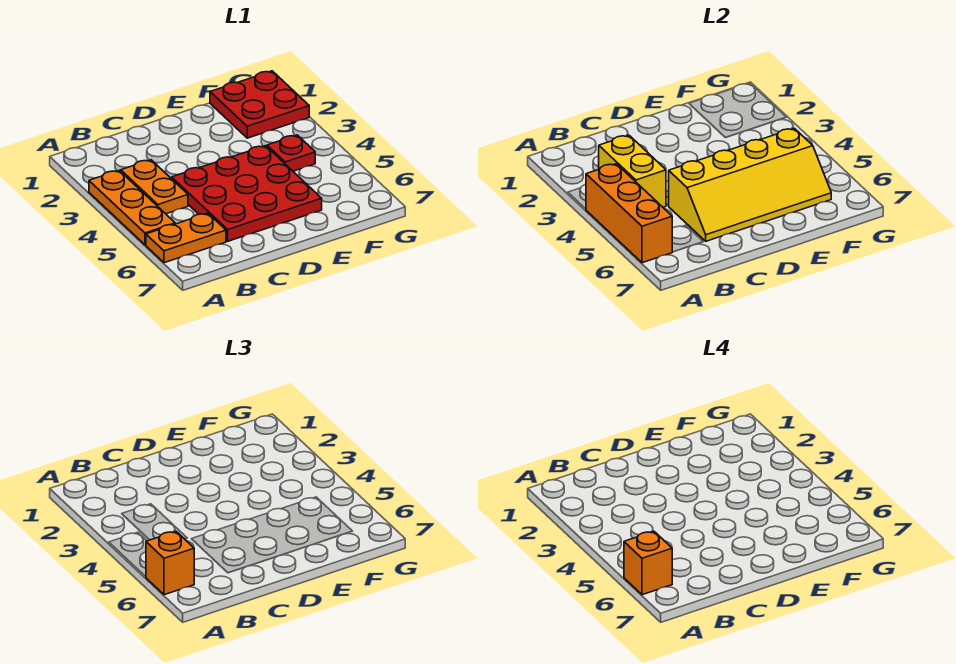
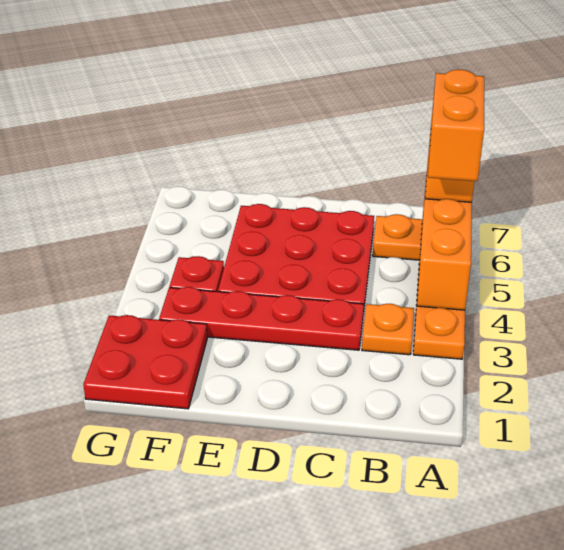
orange brick A6 level 4 -> orange brick A5:A6 level 4
orange plate B3:B4 level 1 -> orange plate B3 level 1
yellow brick B3:B4 level 2 -> none
none -> red plate C3:F3 level 1
yellow slope C5:F6 level 2 top 5 -> none

